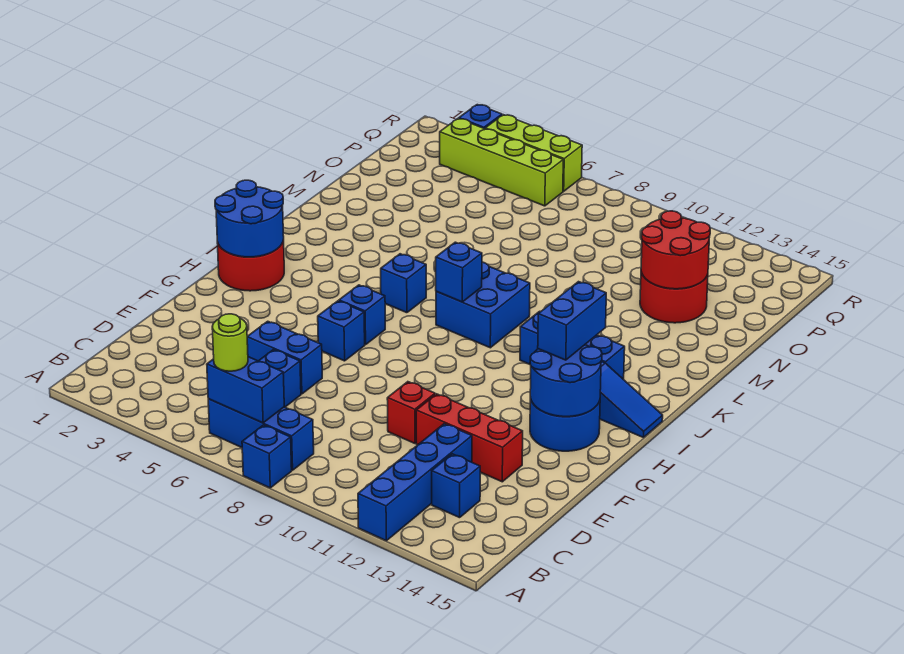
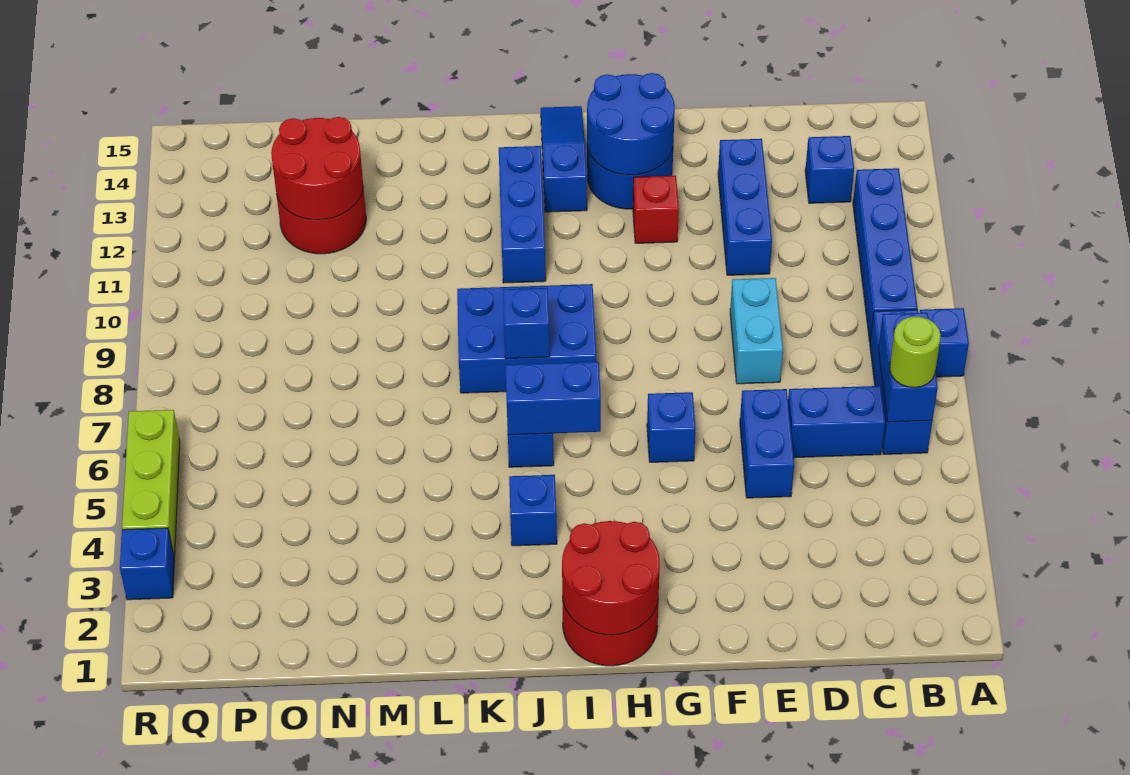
blue brick A12:D12 level 1 -> blue brick B9:B12 level 1
none -> cyan brick E8:E9 level 1
red brick E10 level 1 -> red brick G12 level 1
red brick E11:E13 level 1 -> blue brick E11:E13 level 1
blue round brick H1:I2 level 2 -> red round brick H1:I2 level 2
blue brick H6 level 1 -> blue brick J4 level 1
blue brick H13:I13 level 3 -> blue brick I6:J6 level 2
blue brick J8:K9 level 1 -> blue brick I8:K9 level 1
lime brick Q3:Q6 level 1 -> none

